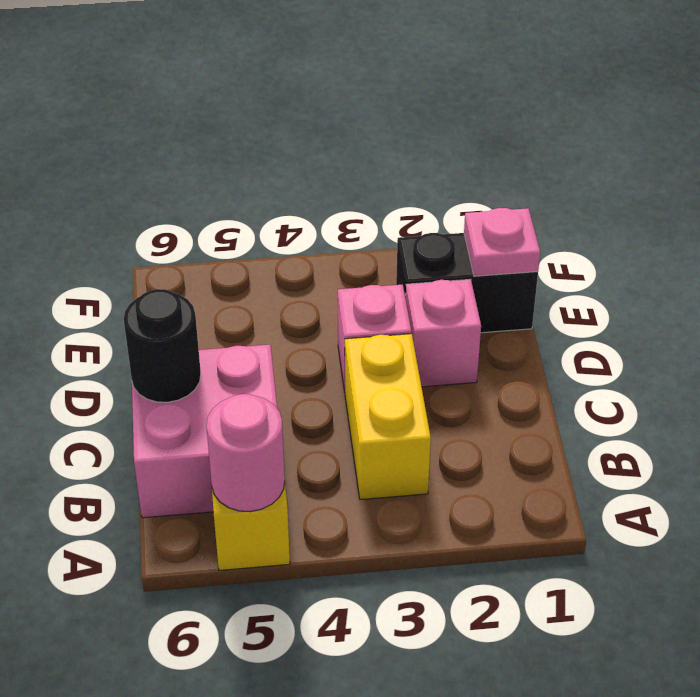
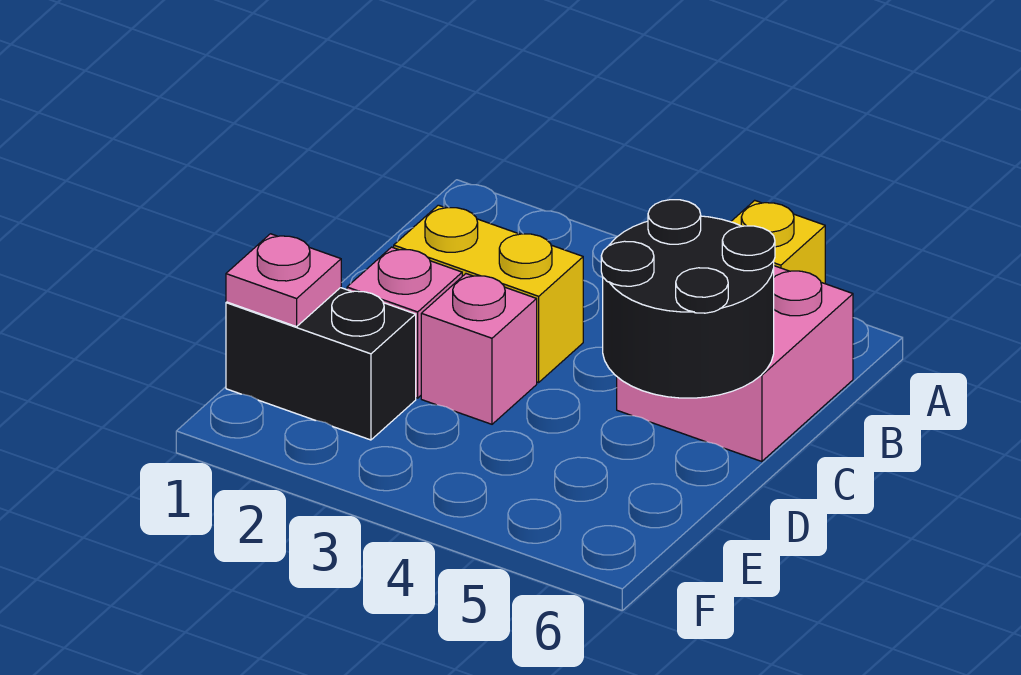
pink round brick A5 level 2 -> none
yellow brick B3:C3 level 1 -> yellow brick C2:C3 level 1
black round brick C6 level 2 -> black round brick C5:D6 level 2

